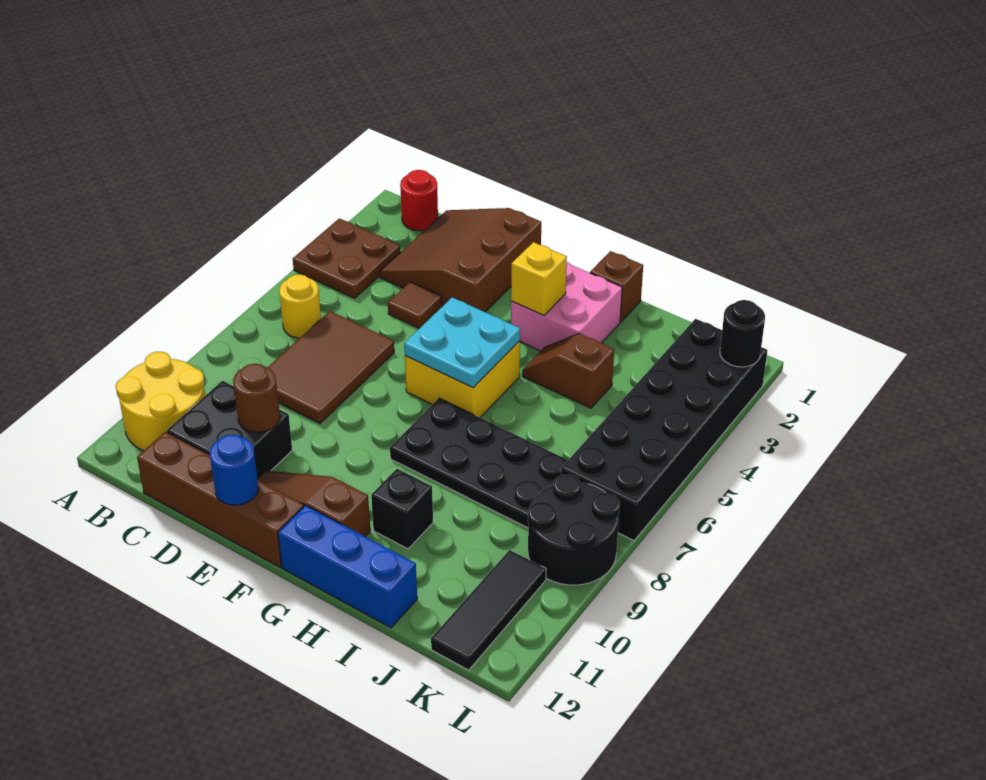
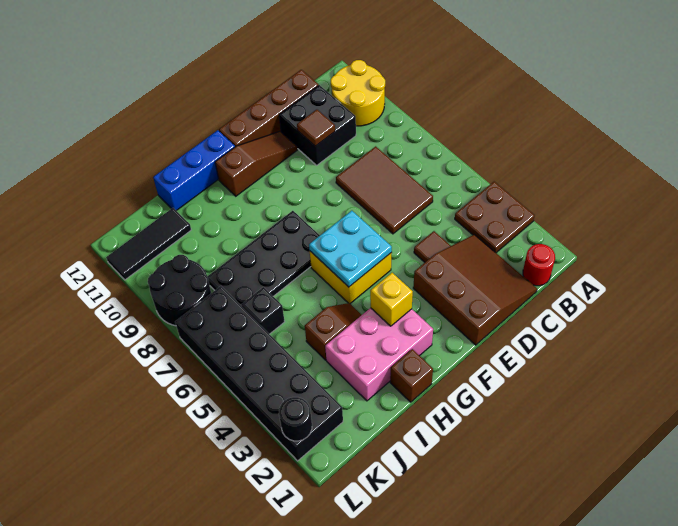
yellow round brick B6 level 1 -> none
brown round brick D10 level 2 -> brown tile D10 level 2
blue round brick E12 level 2 -> none
pink brick G2:H3 level 1 -> pink brick G2:I3 level 1
black brick H10 level 1 -> black brick J6 level 1
black tile K10:K12 level 1 -> black tile J11:L11 level 1

